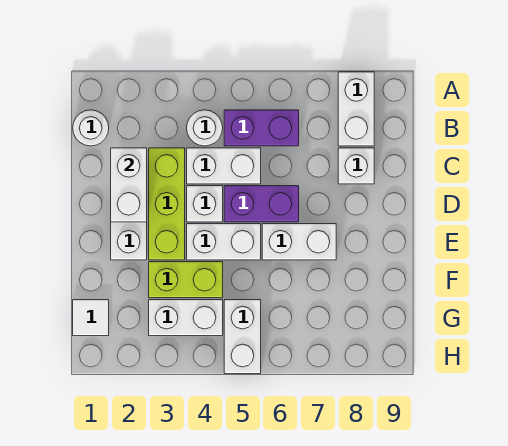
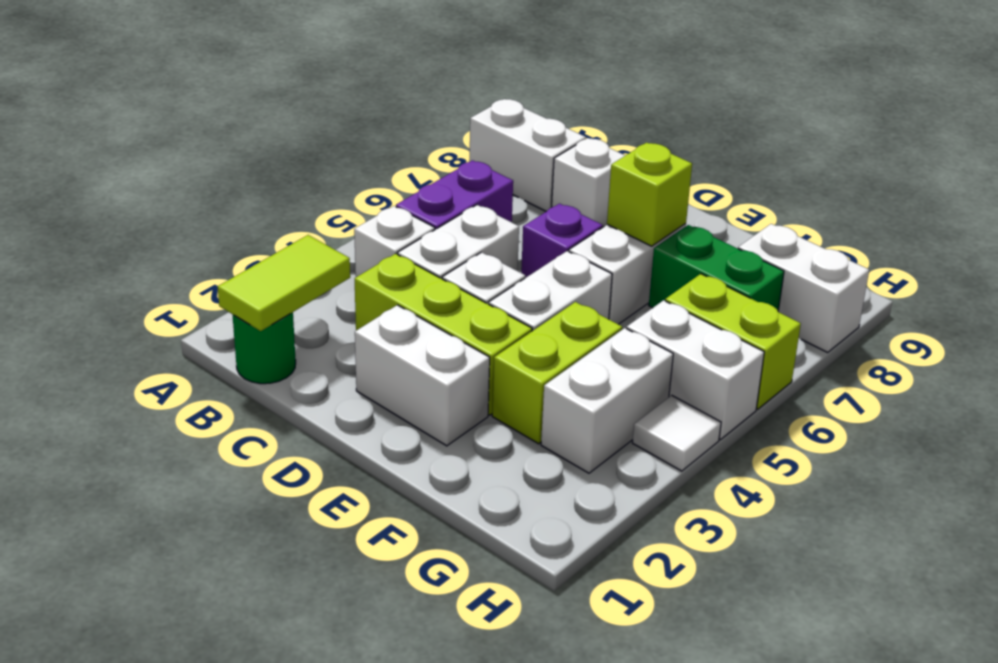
white round brick B1 level 1 -> green round brick B1 level 1
none -> lime tile B1:B2 level 2
white round brick B4 level 1 -> white brick B4 level 1
white brick C2:D2 level 2 -> white brick G8:H8 level 1
purple brick D5:D6 level 1 -> purple brick D6 level 1
none -> lime brick E7 level 2
none -> green brick F7:G7 level 1
white tile G1 level 1 -> white tile H4 level 1
none -> lime brick G6:H6 level 1

